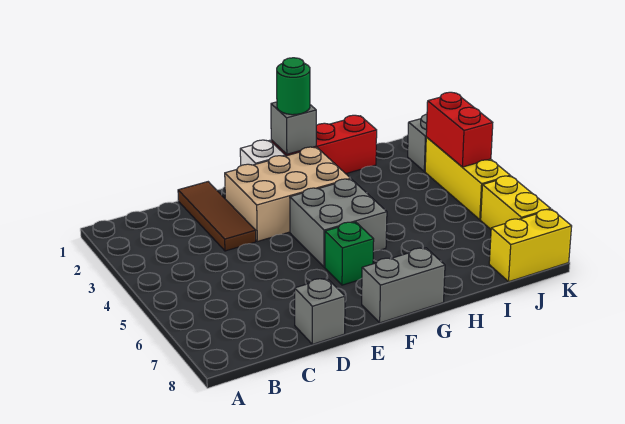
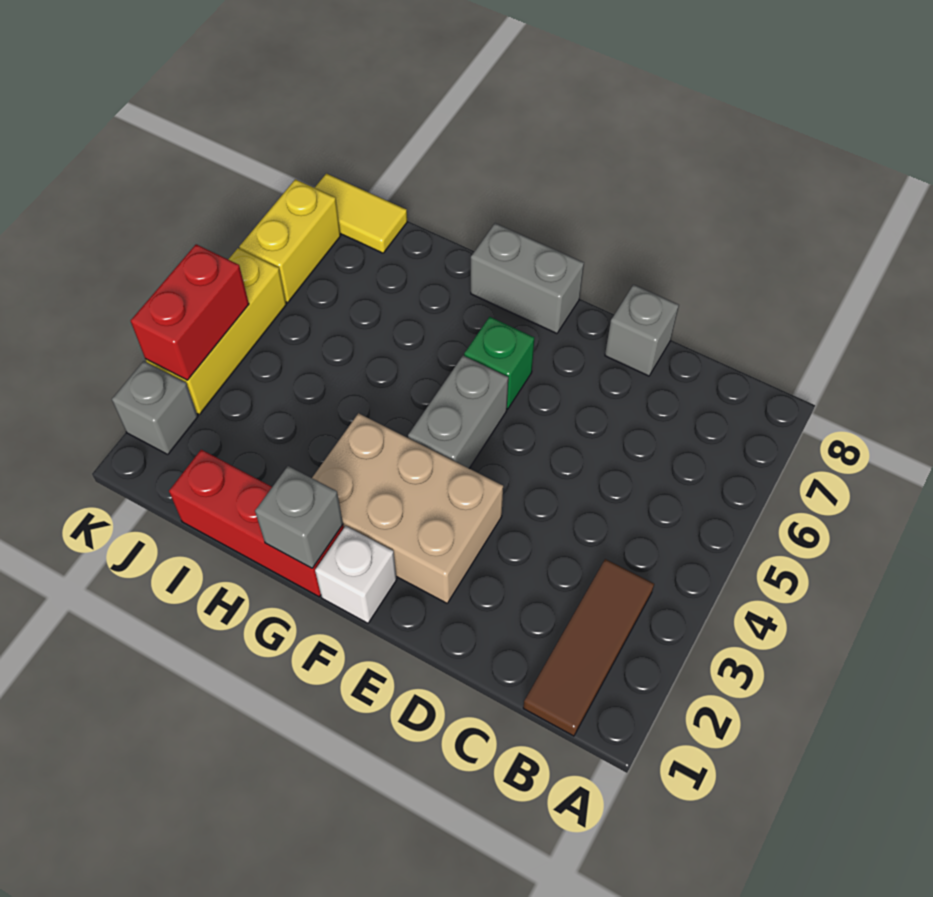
brown tile D1:D3 level 1 -> brown tile B1:B3 level 1
grey brick F4:G5 level 1 -> grey brick F4:F5 level 1
green round brick G1 level 3 -> none
yellow brick J8:K8 level 1 -> yellow tile J8:K8 level 1

